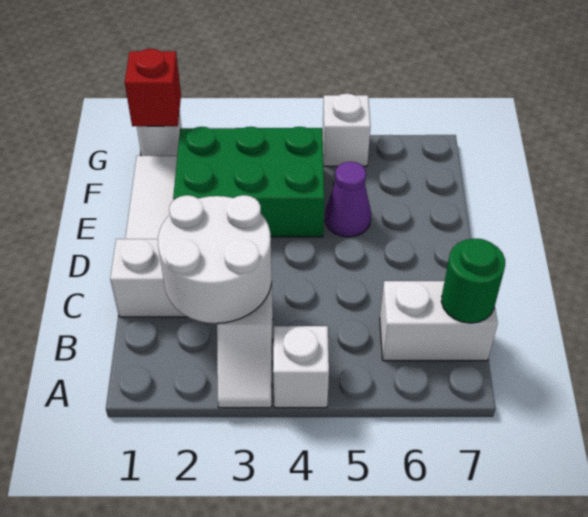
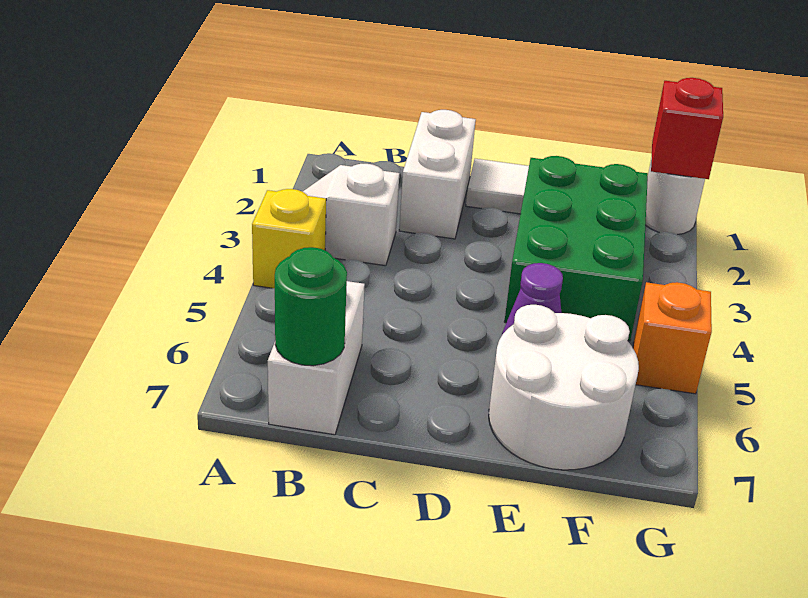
white brick A4 level 1 -> yellow brick A4 level 1
white round brick B2:C3 level 2 -> white round brick E6:F7 level 1
white brick G5 level 1 -> orange brick G5 level 1

